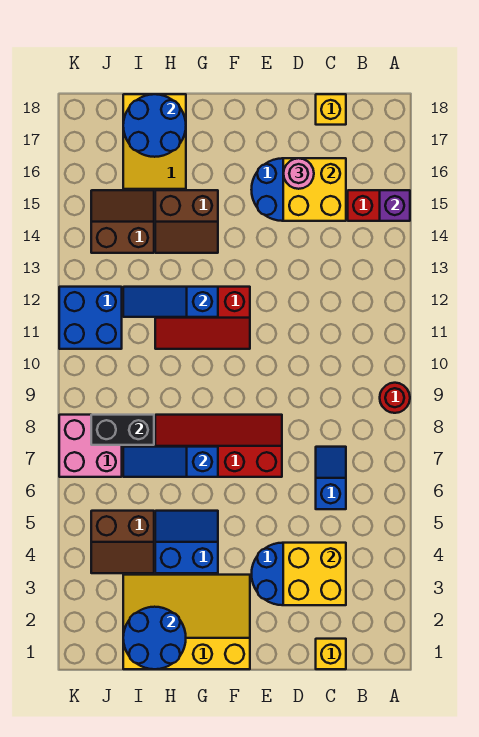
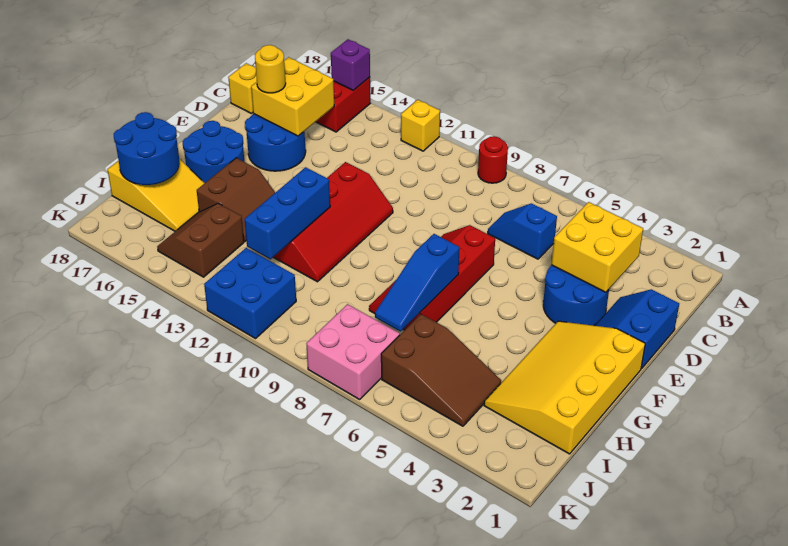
yellow brick C1 level 1 -> yellow brick A12 level 1
pink round brick D16 level 3 -> yellow round brick D16 level 3
red slope F11:H12 level 1 top 12 -> red slope E11:H12 level 1 top 12
blue slope G4:H5 level 1 top 4 -> blue slope D1:E2 level 1 top 1
blue slope G12:I12 level 2 top G -> blue brick G12:I12 level 2
blue round brick H1:I2 level 2 -> blue round brick F16:G17 level 1
brown slope I4:J5 level 1 top 5 -> brown slope I4:J6 level 1 top 6
black brick I8:J8 level 2 -> none

